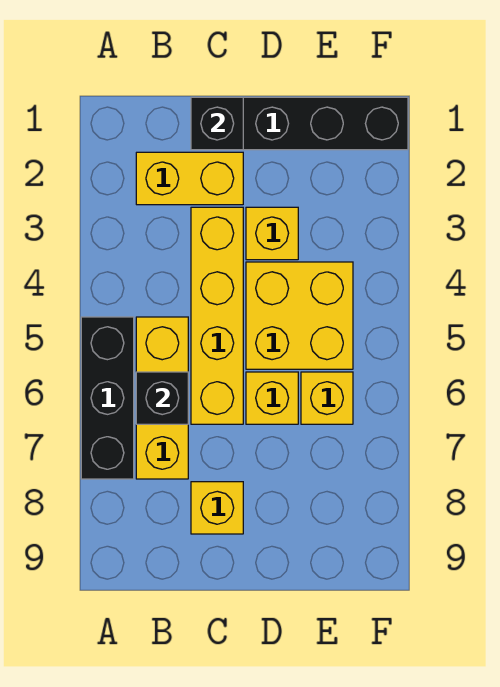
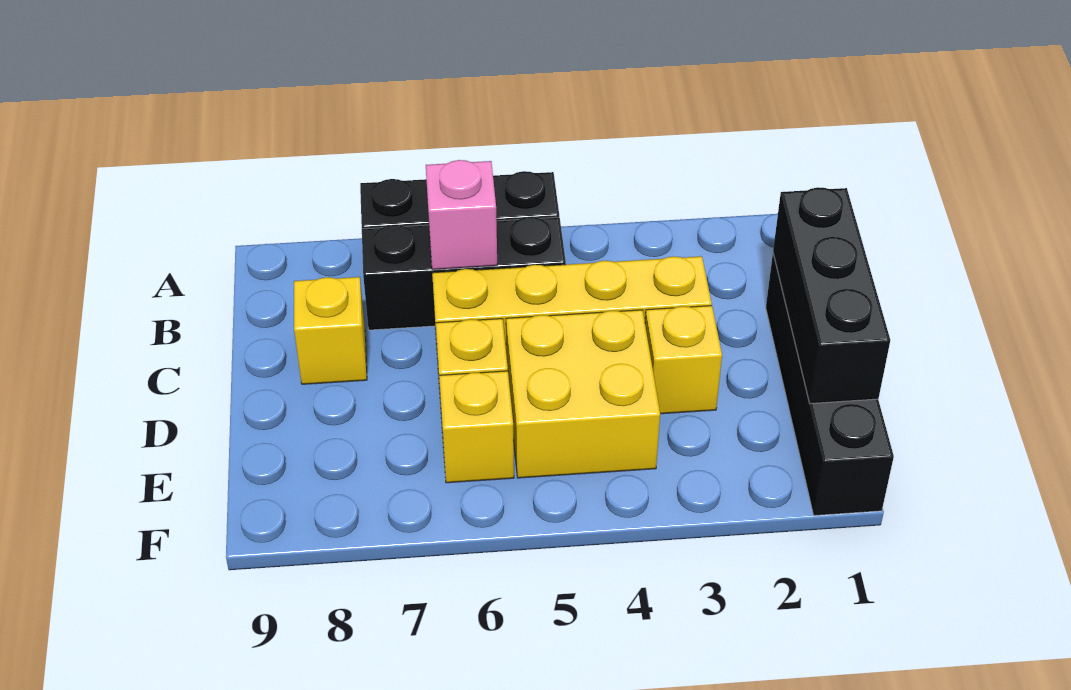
yellow brick B2:C2 level 1 -> none
yellow brick B5:B7 level 1 -> black brick B5:B7 level 1
black brick B6 level 2 -> pink brick B6 level 2
black brick C1 level 2 -> black brick C1:E1 level 2

